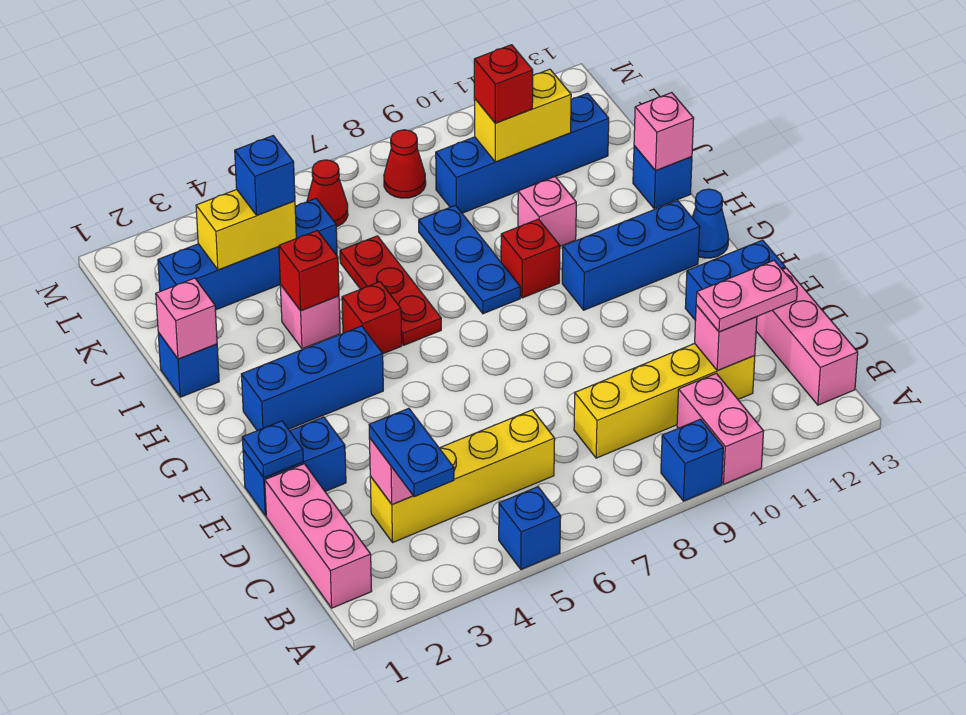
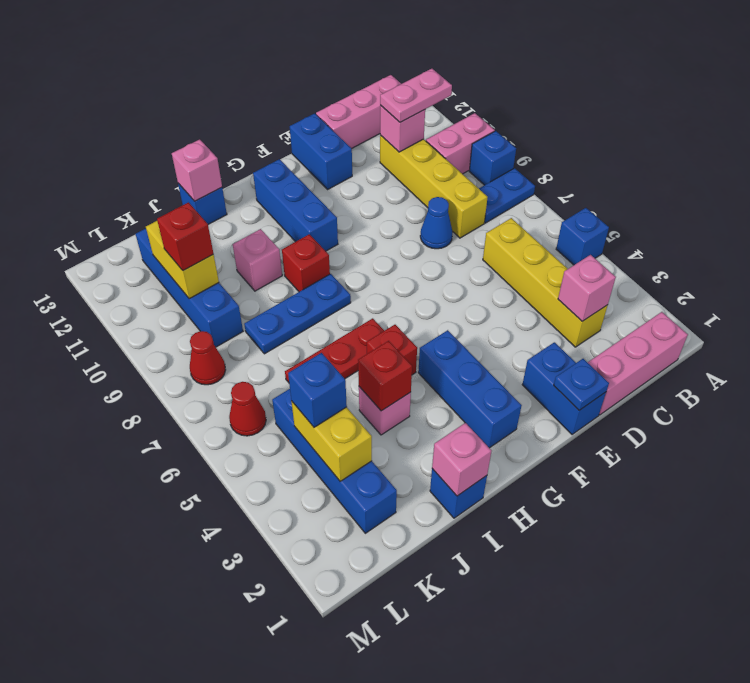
blue plate B3:C3 level 3 -> blue plate A8:B8 level 1
pink plate C11:C12 level 3 -> pink plate B11:C11 level 3
blue cone G13 level 1 -> blue cone D8 level 1

